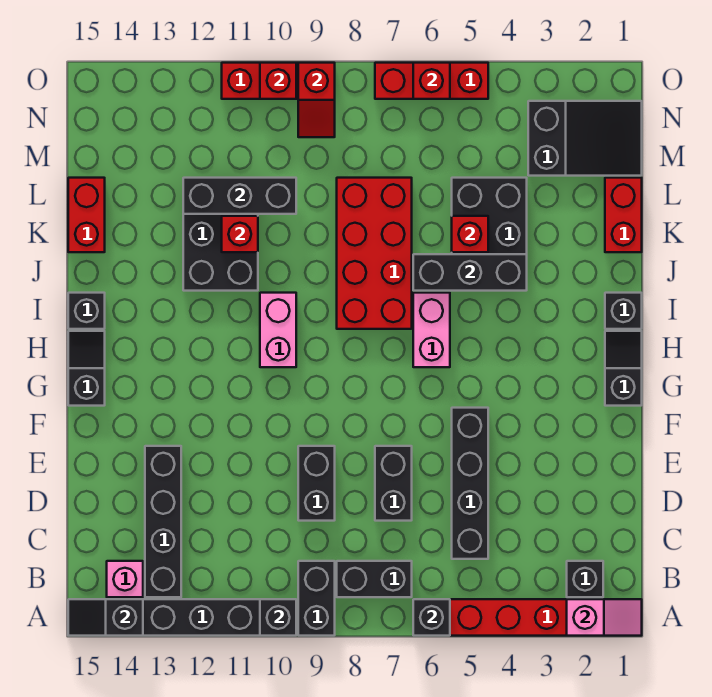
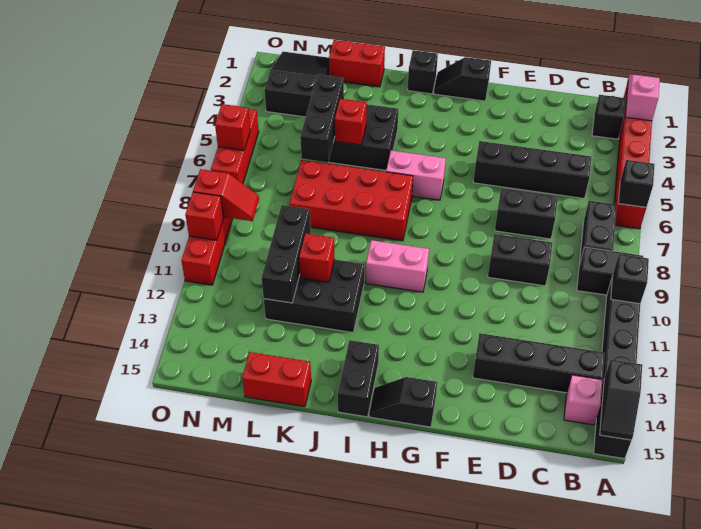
black brick I15 level 1 -> black brick I14:I15 level 1
black brick J4:J6 level 2 -> black brick L4:L6 level 2

